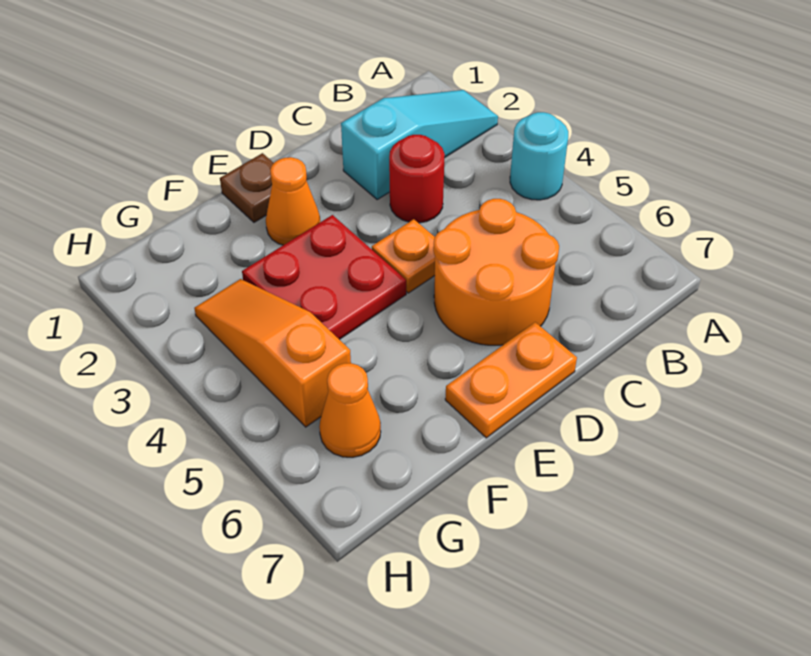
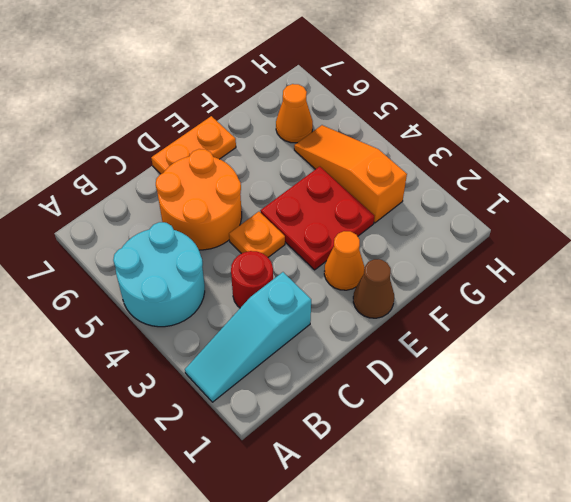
cyan round brick A4 level 1 -> cyan round brick A4:B5 level 1
brown plate E1 level 1 -> brown cone E1 level 1
orange slope G3:G5 level 1 top 5 -> orange slope G3:G5 level 1 top 3

